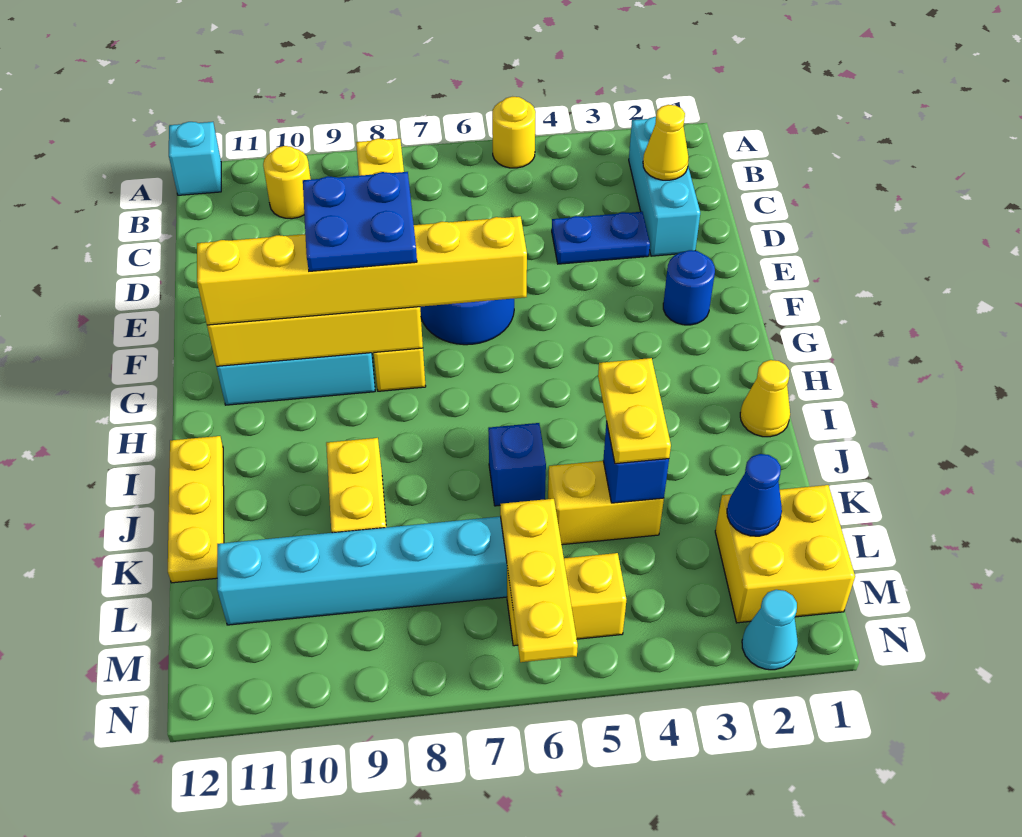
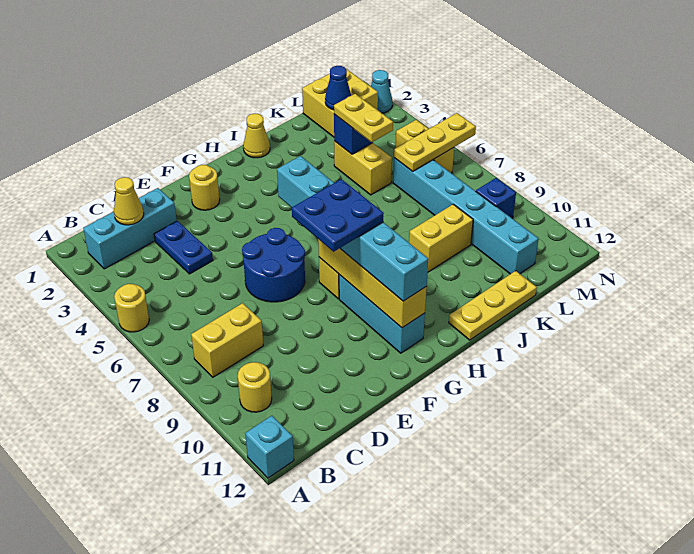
blue round brick F2 level 1 -> yellow round brick F2 level 1
yellow brick G6:G11 level 3 -> cyan brick G6:G11 level 3
yellow plate J4:K4 level 3 -> yellow plate K4:K5 level 3
blue brick J6 level 1 -> blue brick M9 level 1

